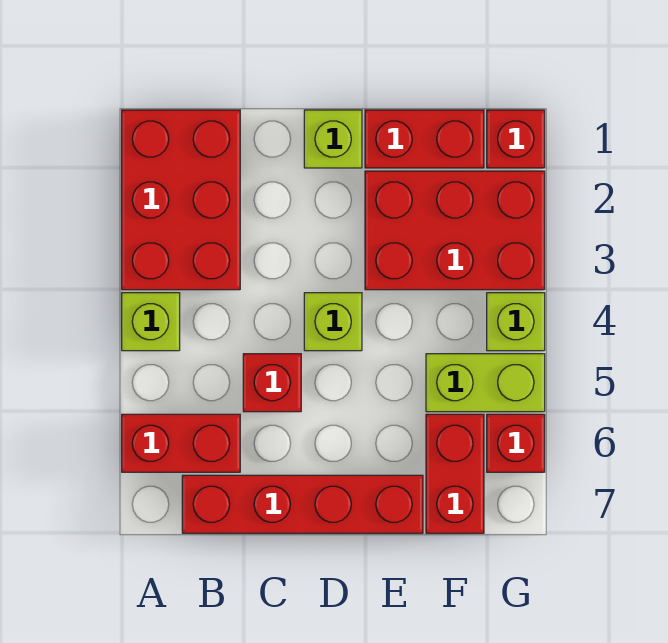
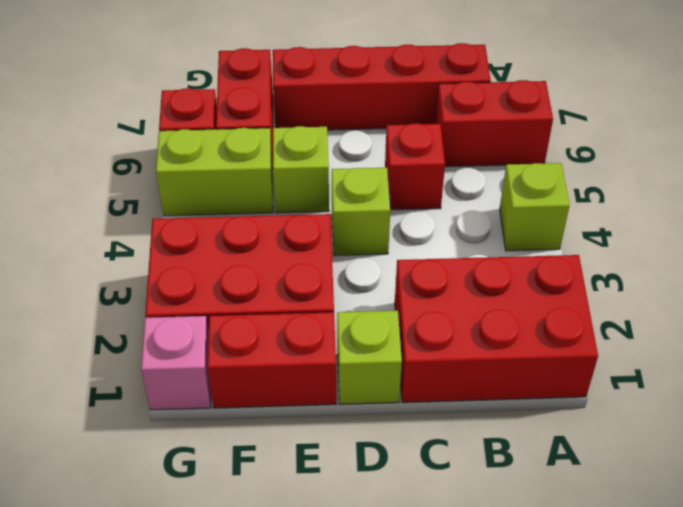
red brick A1:B3 level 1 -> red brick A1:C2 level 1
red brick G1 level 1 -> pink brick G1 level 1
lime brick G4 level 1 -> lime brick E5 level 1

